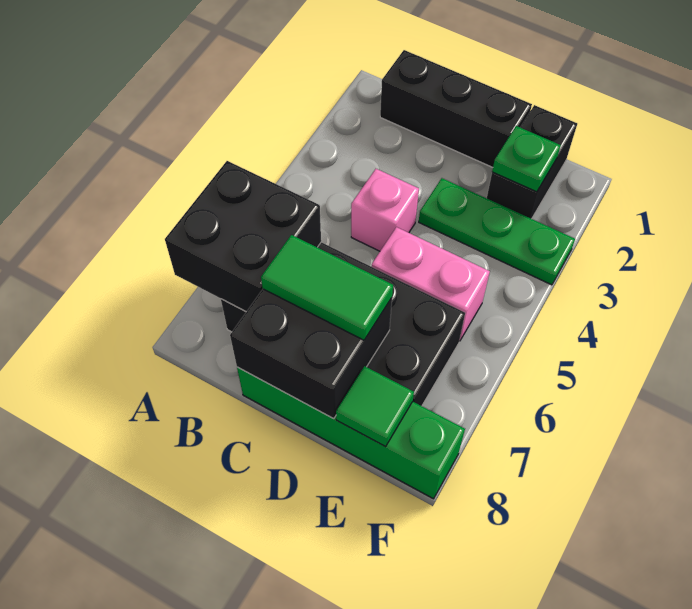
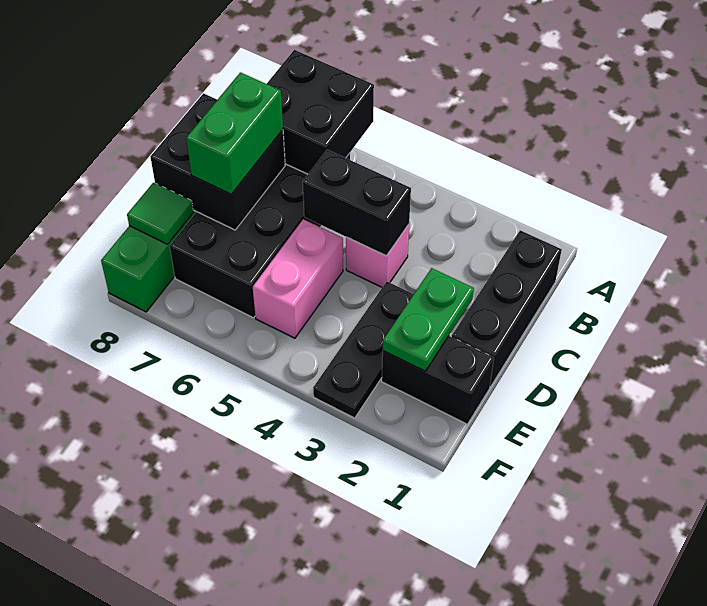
none -> black brick C4:C5 level 2
green tile C7:D7 level 3 -> green brick C7:D7 level 3
green plate D3:F3 level 1 -> black plate D3:F3 level 1
green plate E2 level 2 -> green plate D2:E2 level 2

